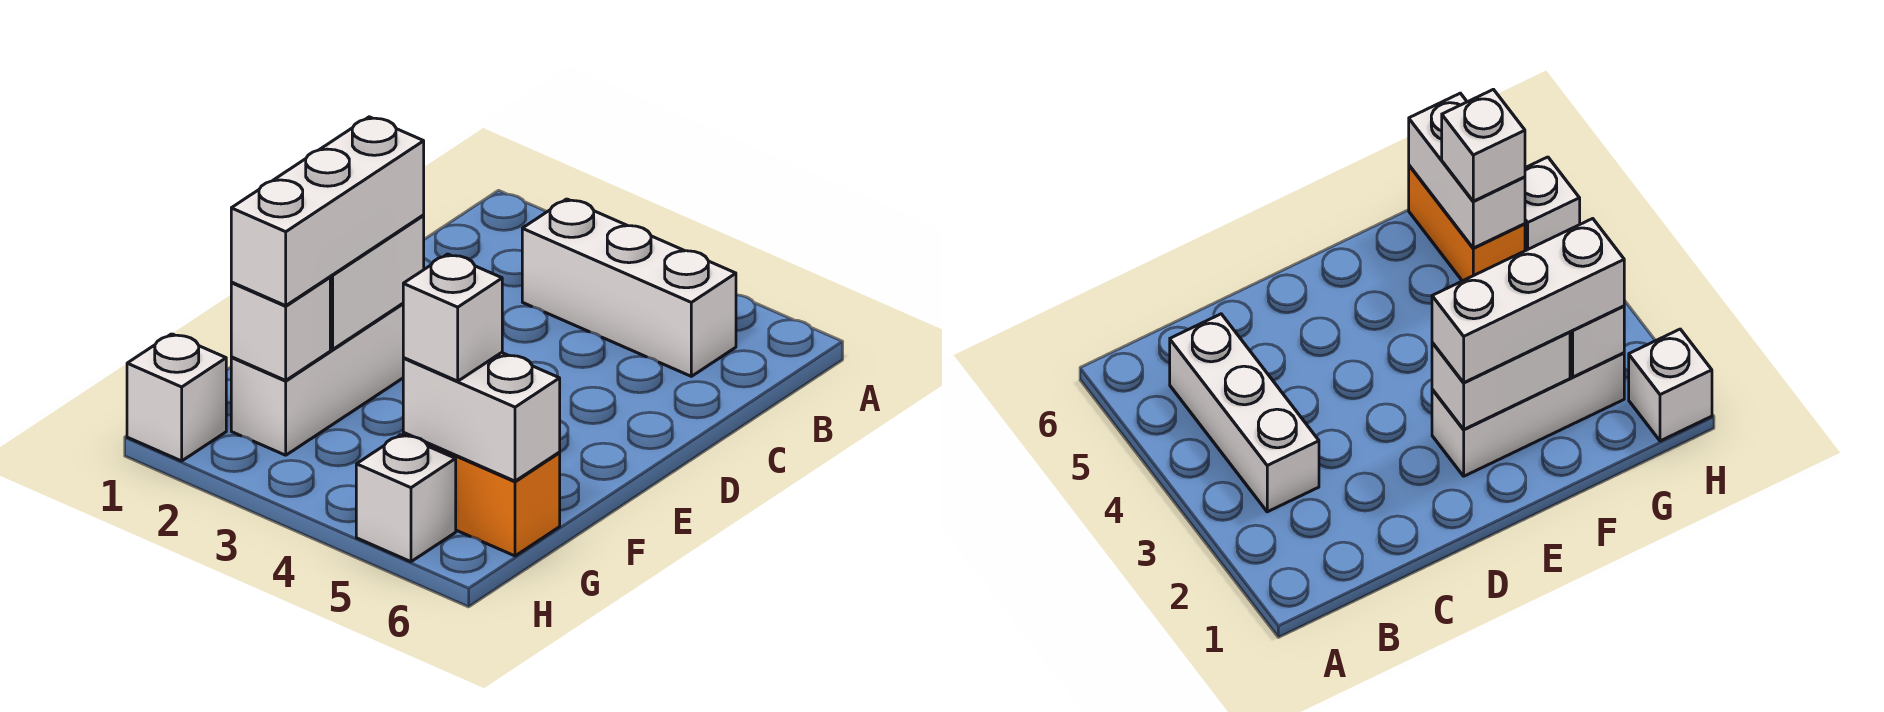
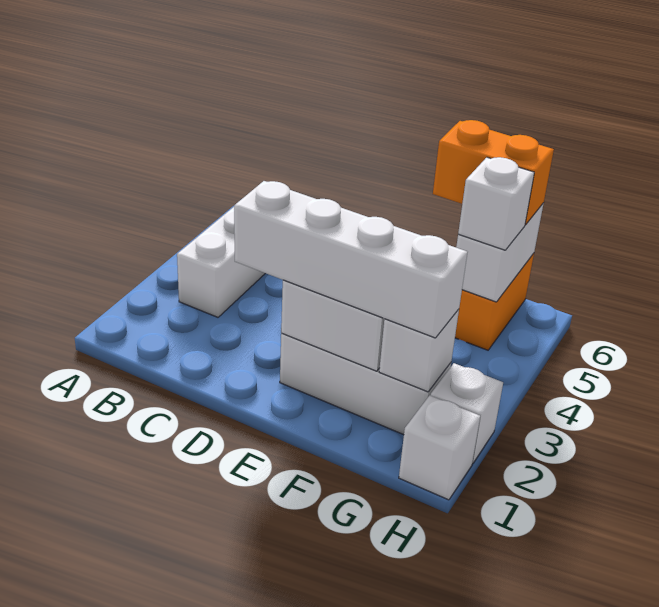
white brick E2:G2 level 3 -> white brick D2:G2 level 3
none -> orange brick F6:G6 level 3
white brick H5 level 1 -> white brick H2 level 1

